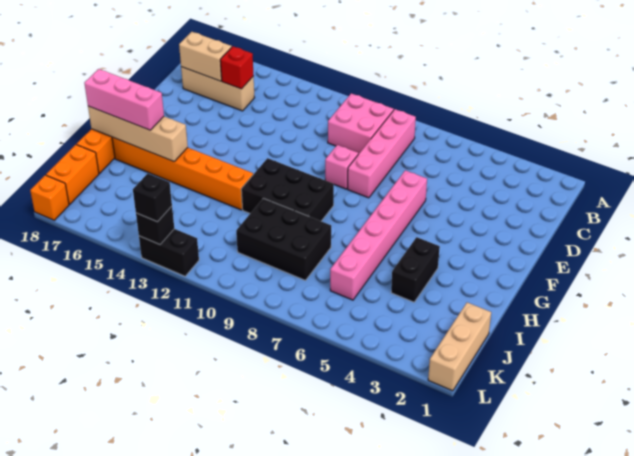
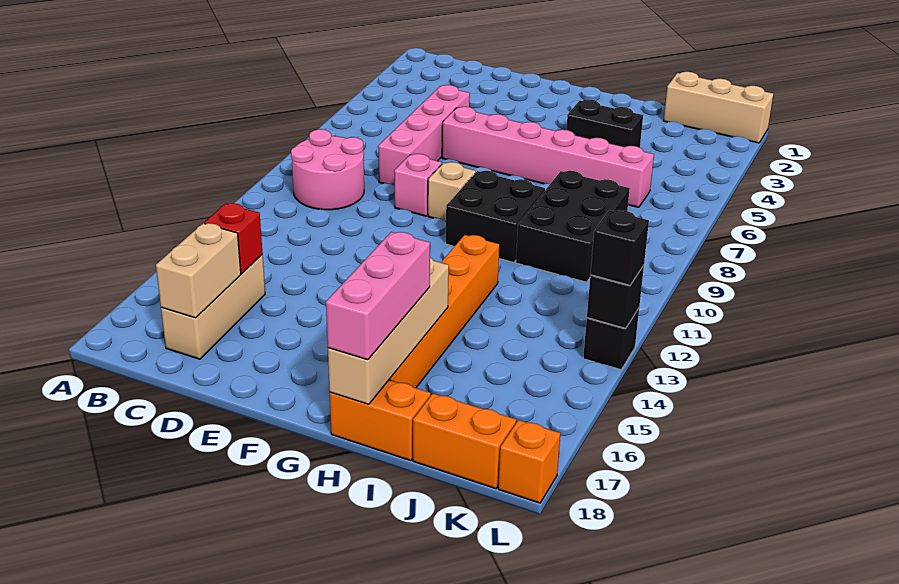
pink brick B8:E8 level 1 -> pink brick D5:D8 level 1
pink brick B9:C10 level 1 -> pink round brick B9:C10 level 1
none -> tan brick F9 level 1
black brick G9:H11 level 1 -> black brick G9:H10 level 1
black brick L12:L13 level 1 -> black brick L13 level 1

